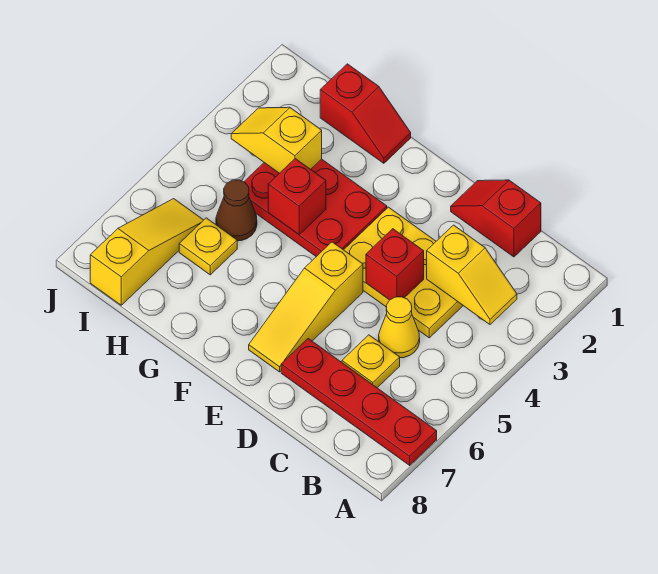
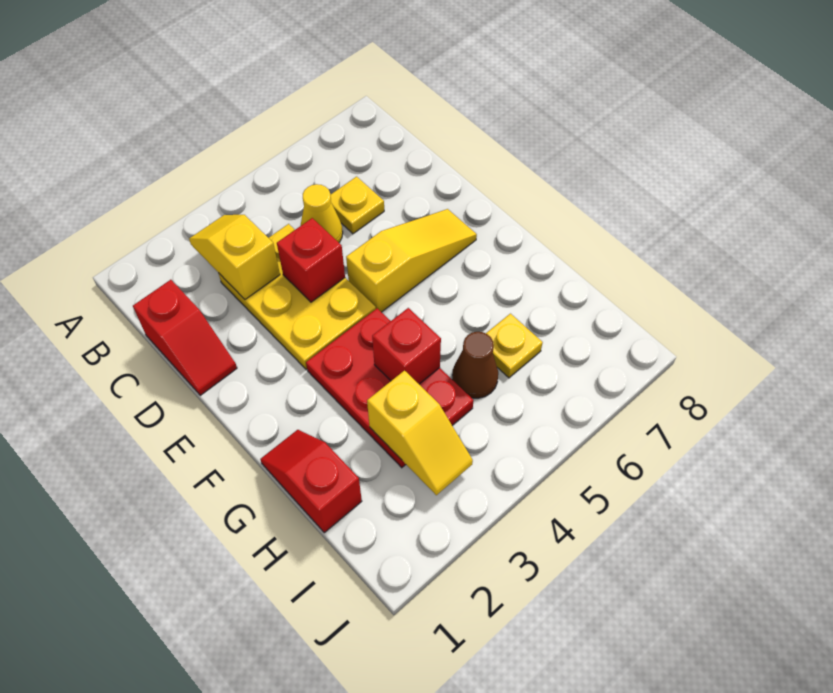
red plate A7:D7 level 1 -> none
yellow slope I6:I8 level 1 top 8 -> none

